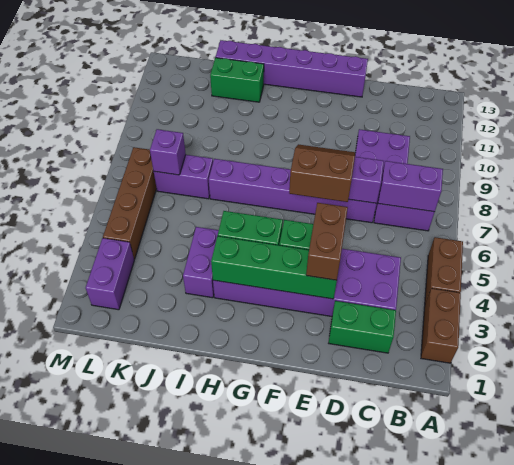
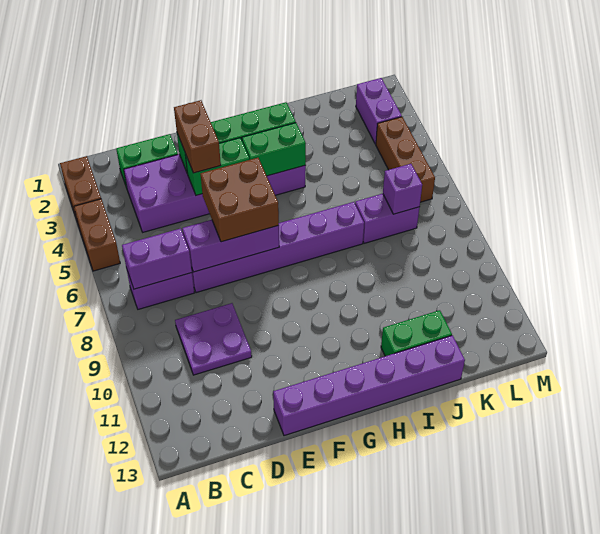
brown slope E6:F7 level 3 top 6 -> brown brick E6:F7 level 3
purple brick I3:I4 level 1 -> none
brown brick L4:L7 level 1 -> brown brick L4:L6 level 1

